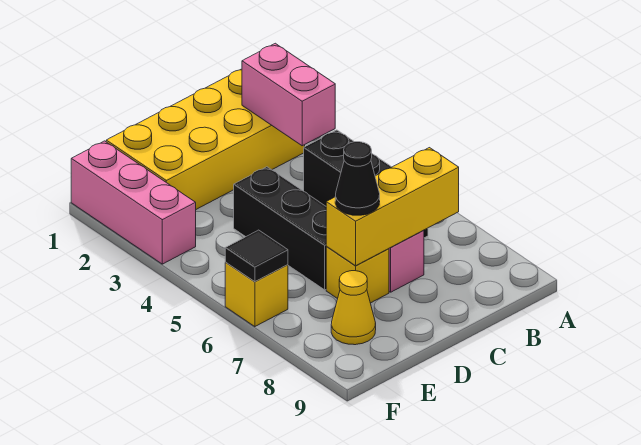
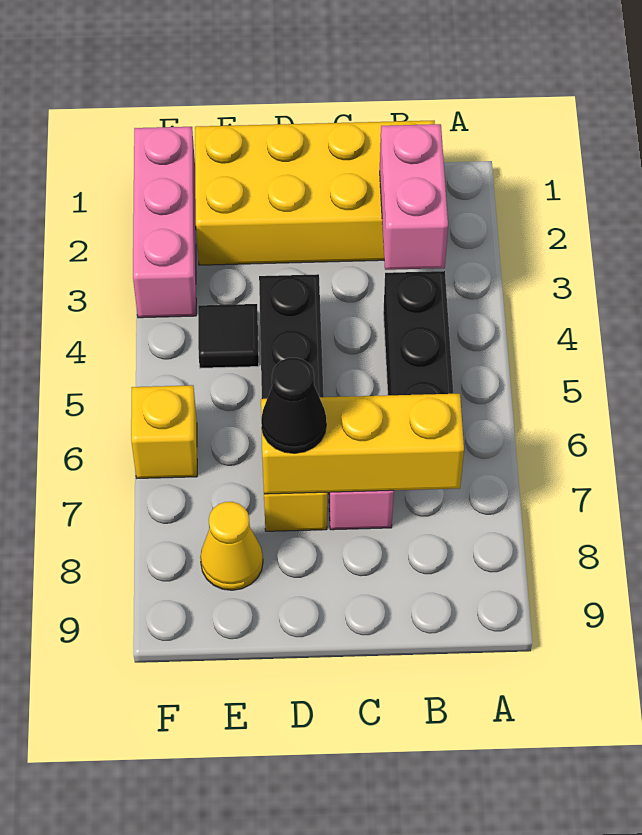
black tile F6 level 2 -> black tile E4 level 1

